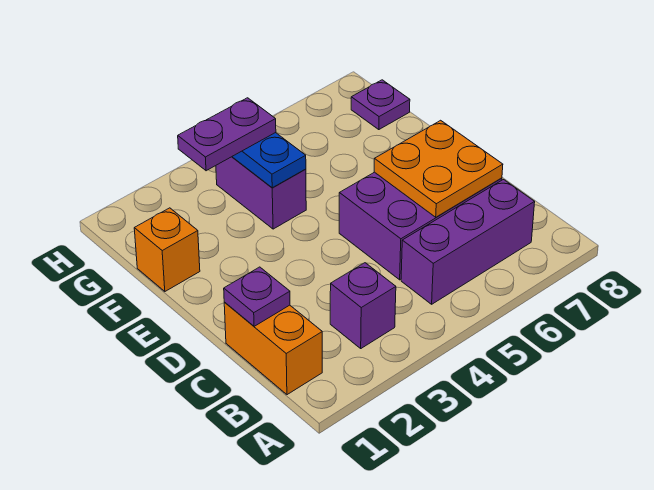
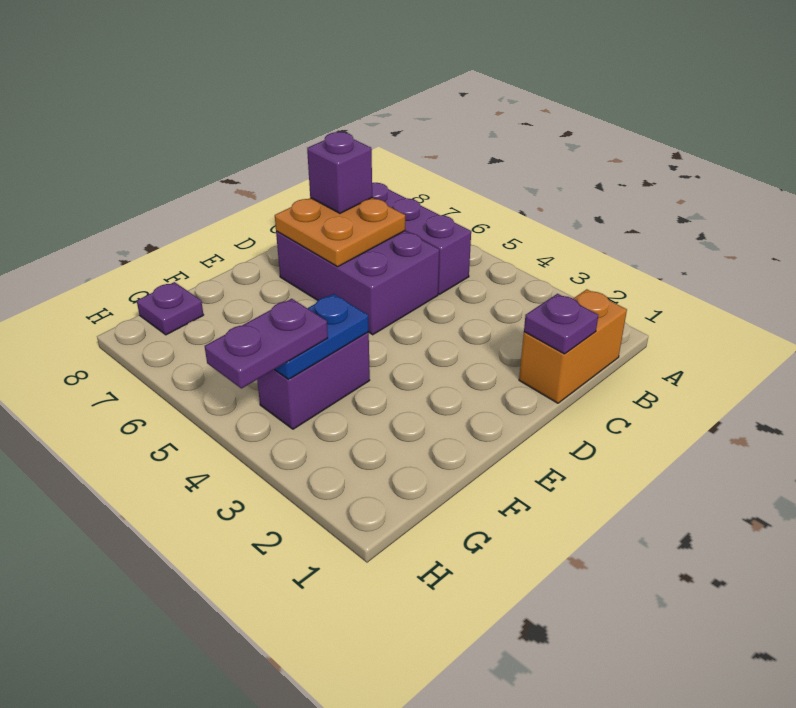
purple brick B3 level 1 -> purple brick C7 level 3
orange brick F1 level 1 -> none
purple plate G3:G4 level 3 -> purple plate G4:H4 level 3

